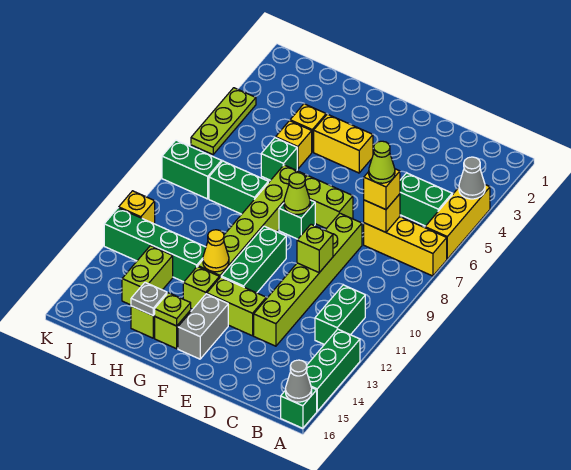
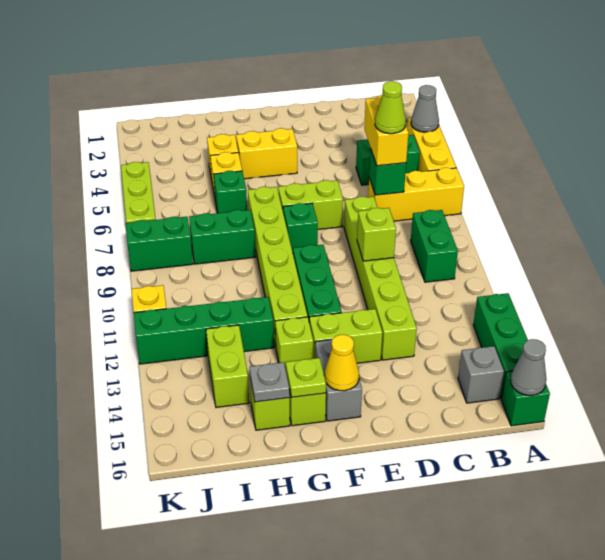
green brick B11:B12 level 1 -> green brick B9:B10 level 1
none -> grey brick B15 level 1
yellow brick C7 level 2 -> green brick C7 level 2
yellow brick C7 level 3 -> yellow brick C6:C7 level 3
lime cone F8 level 2 -> none
yellow cone G12 level 2 -> yellow cone F15 level 2

